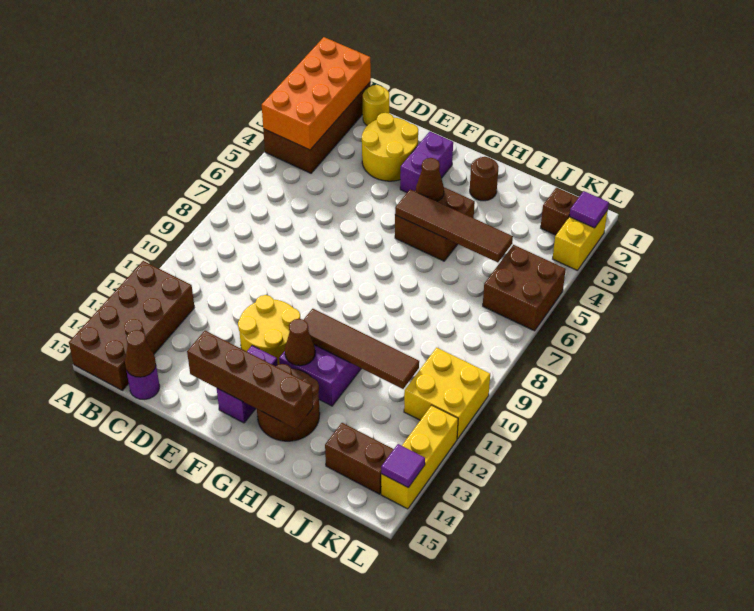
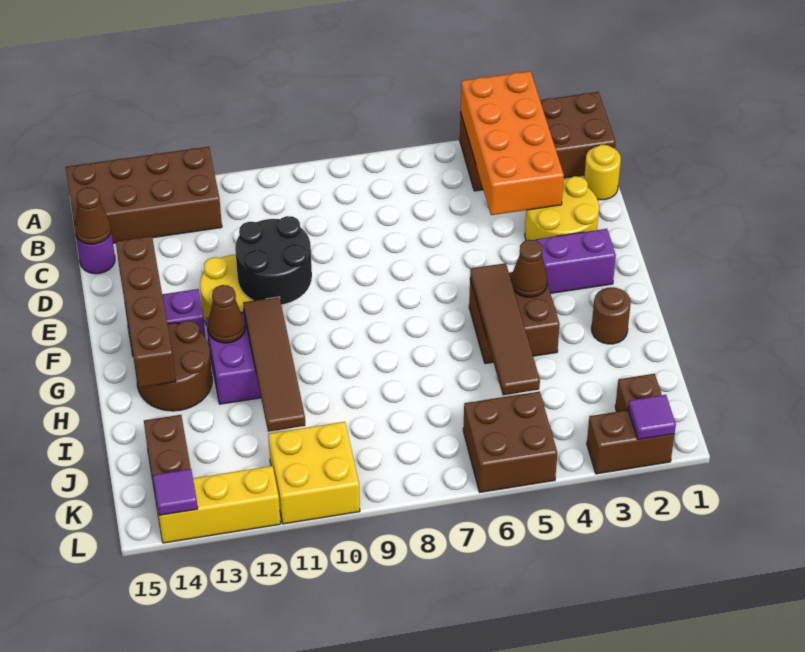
orange brick A1:B4 level 2 -> orange brick A3:D4 level 2
none -> black round brick E10:F11 level 2
yellow brick L2:L3 level 1 -> brown brick L2:L3 level 1

